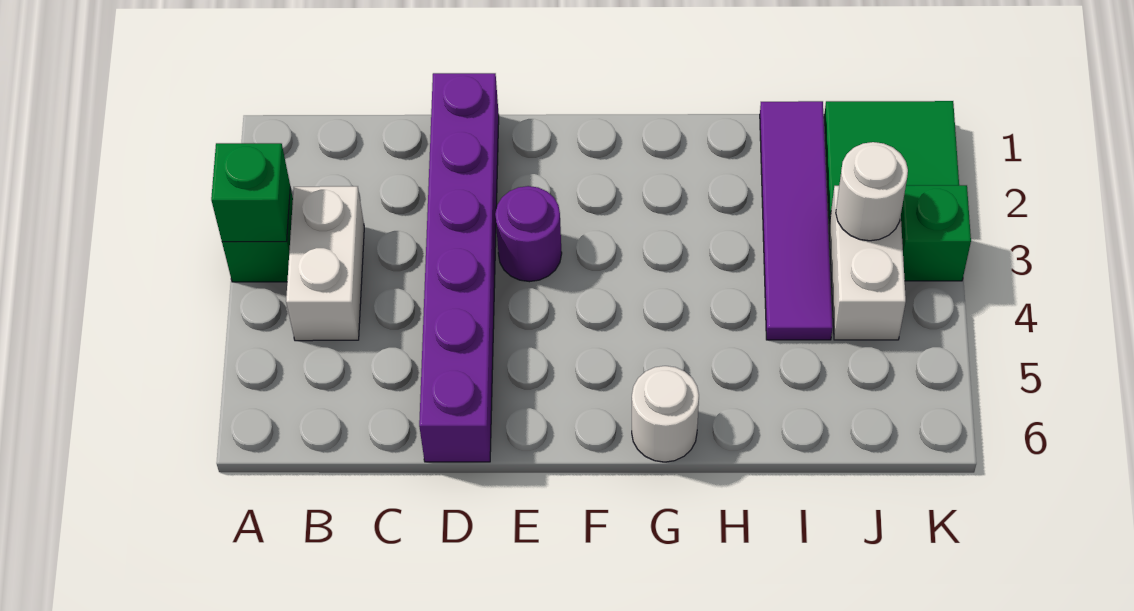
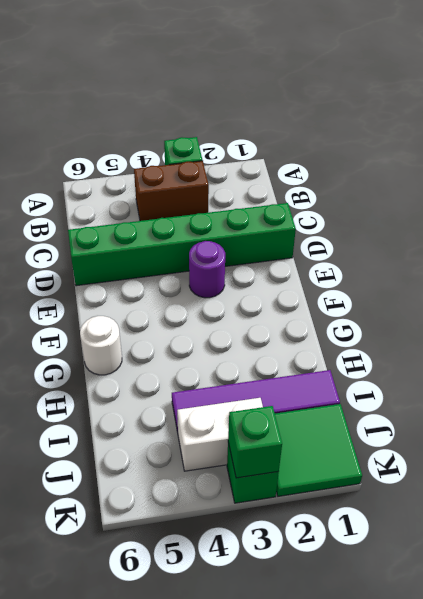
green brick A3 level 2 -> green brick K3 level 2
white brick B3:B4 level 1 -> brown brick B3:B4 level 1
purple brick D1:D6 level 1 -> green brick D1:D6 level 1
white round brick J3 level 2 -> none

